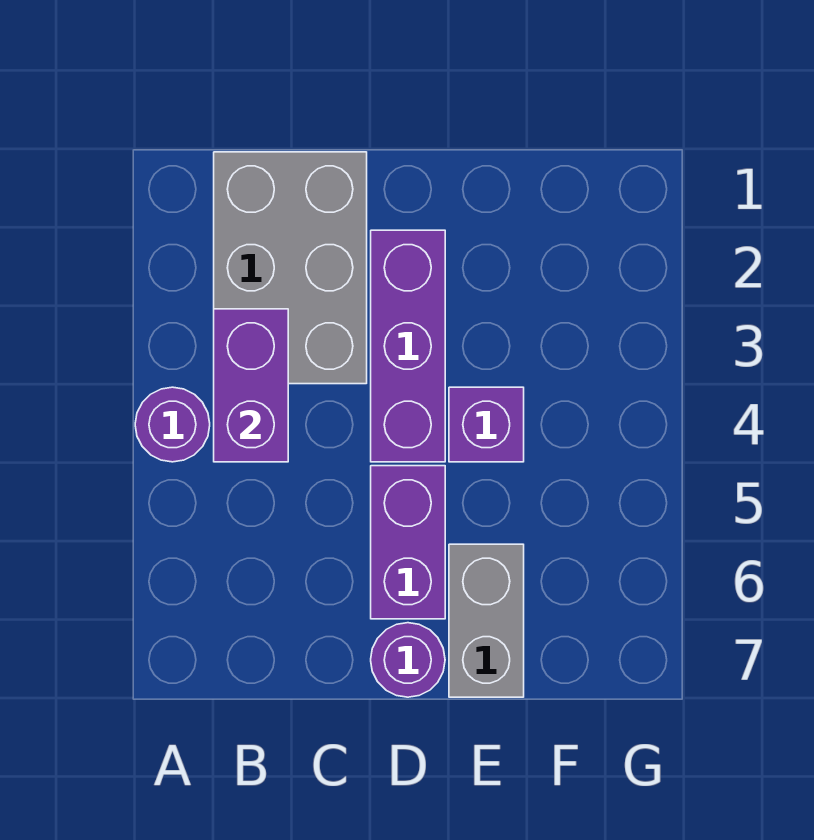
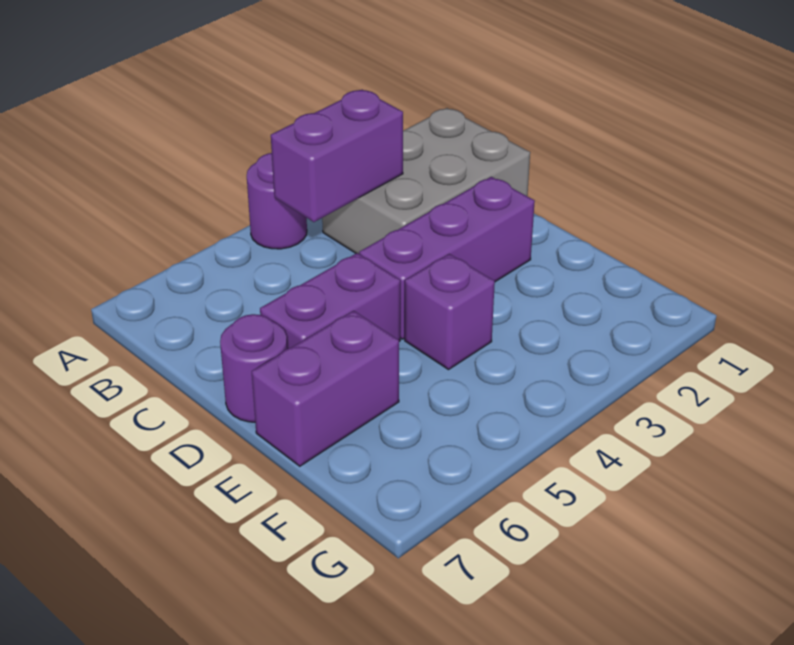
grey brick E6:E7 level 1 -> purple brick E6:E7 level 1

